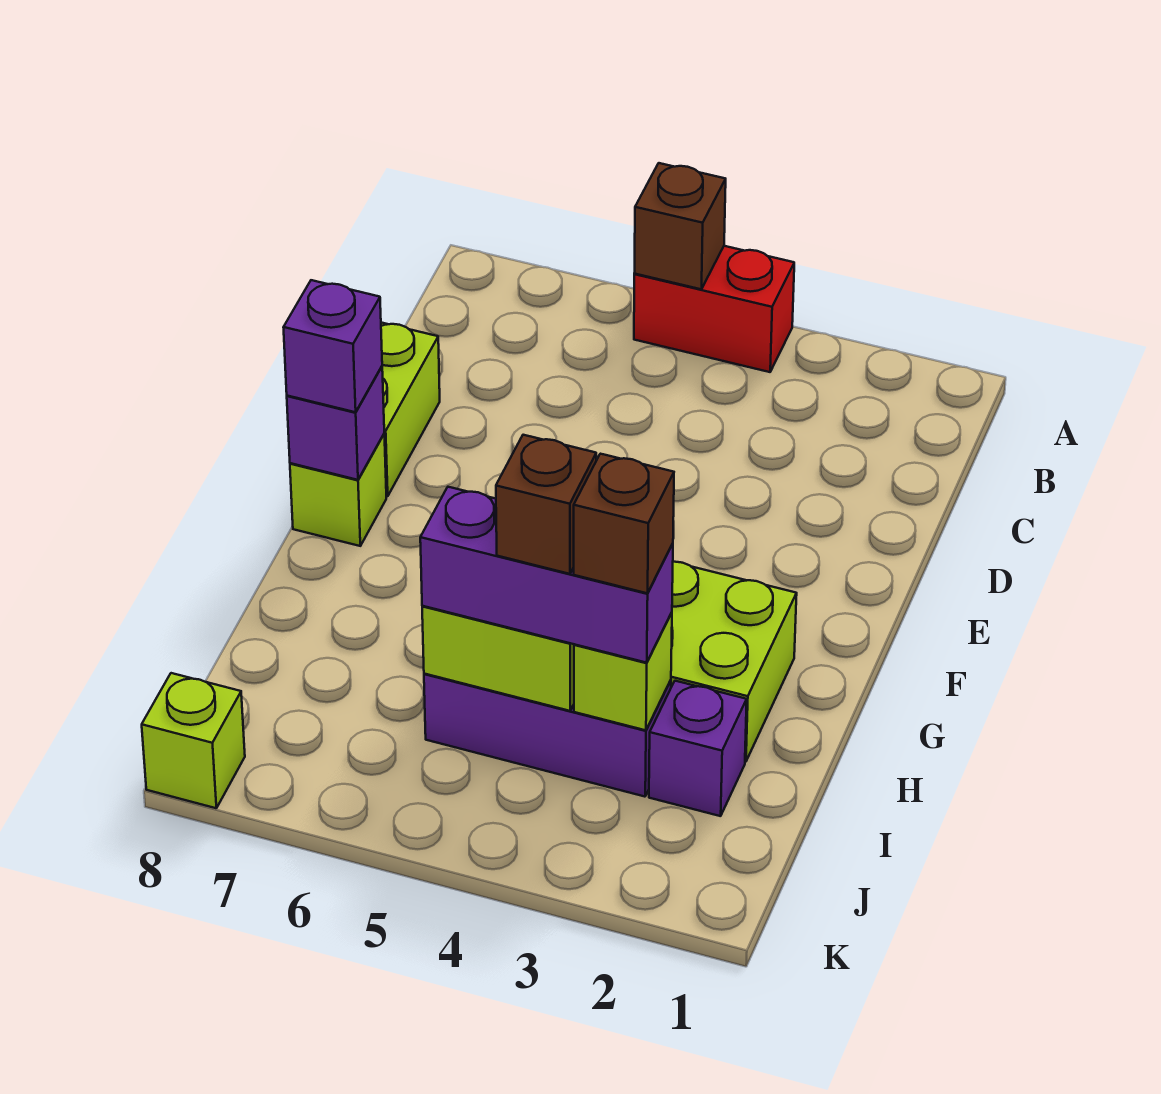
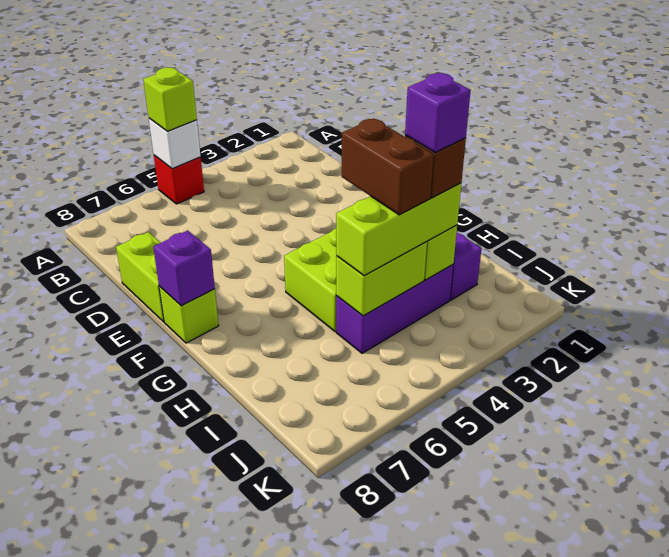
red brick A4:A5 level 1 -> red brick A5 level 1
brown brick A5 level 2 -> white brick A5 level 2
purple brick F8 level 3 -> purple brick I3 level 5
purple brick I3:I5 level 3 -> lime brick I3:I5 level 3
brown brick I4 level 4 -> brown brick H4:I4 level 4
lime brick K8 level 1 -> lime brick A5 level 3

